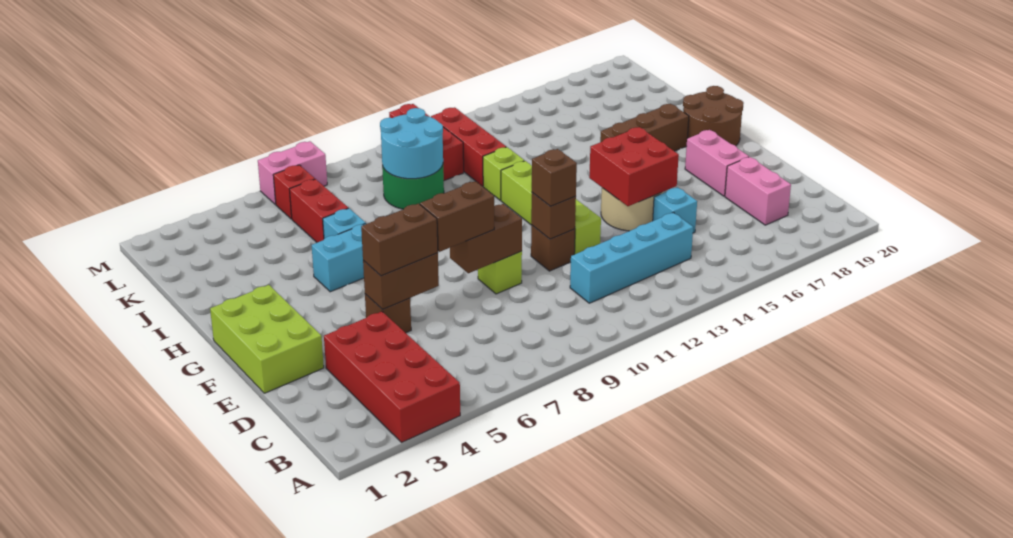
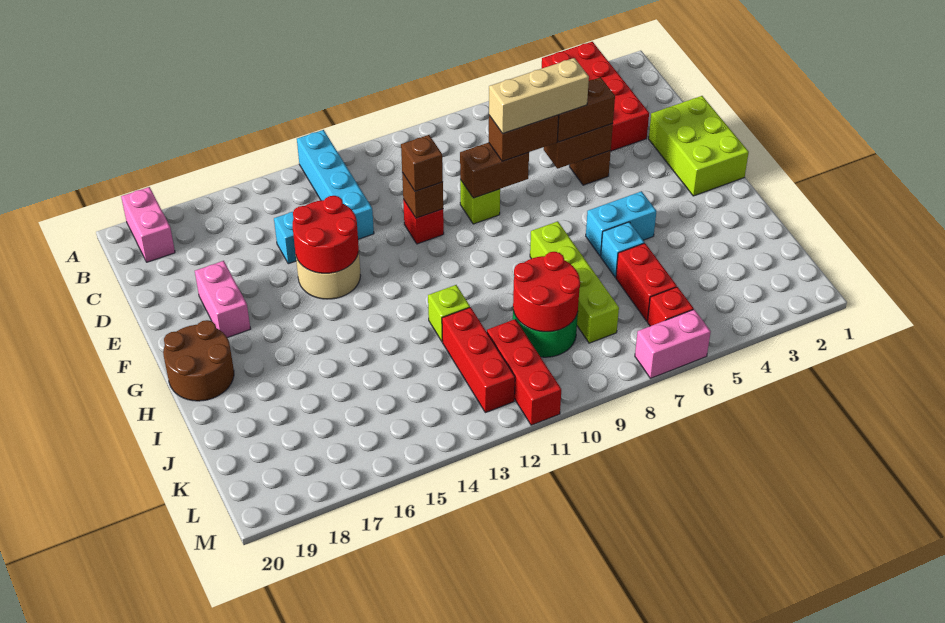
cyan brick C11:C14 level 1 -> cyan brick A13:D13 level 1
pink brick C18:D18 level 1 -> pink brick A19:B19 level 1
none -> tan brick E6:E8 level 4
brown brick E11 level 1 -> red brick E11 level 1
lime brick E12:H12 level 1 -> lime brick H8:K8 level 1
red brick E14:F15 level 2 -> red round brick E14:F15 level 2
brown brick H16:H18 level 1 -> none
cyan round brick J9:K10 level 2 -> red round brick J9:K10 level 2

